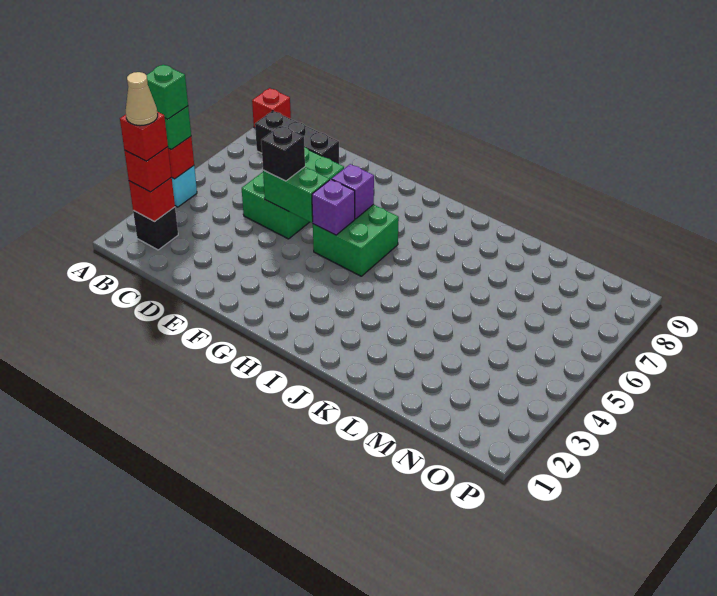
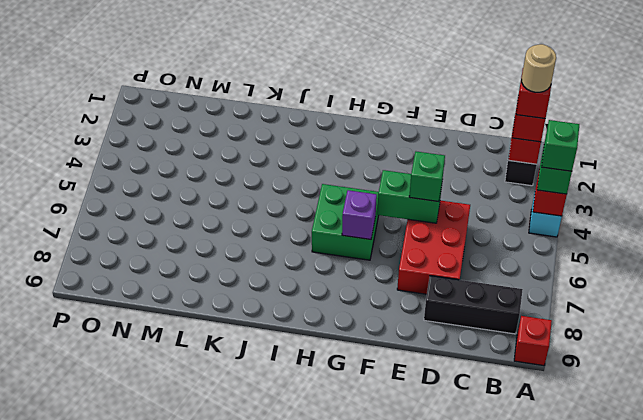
tan cone B2 level 5 -> tan round brick B2 level 5
green brick D5:E7 level 1 -> red brick D5:E7 level 1
black brick E5 level 3 -> green brick E5 level 3
purple brick G5 level 2 -> none

